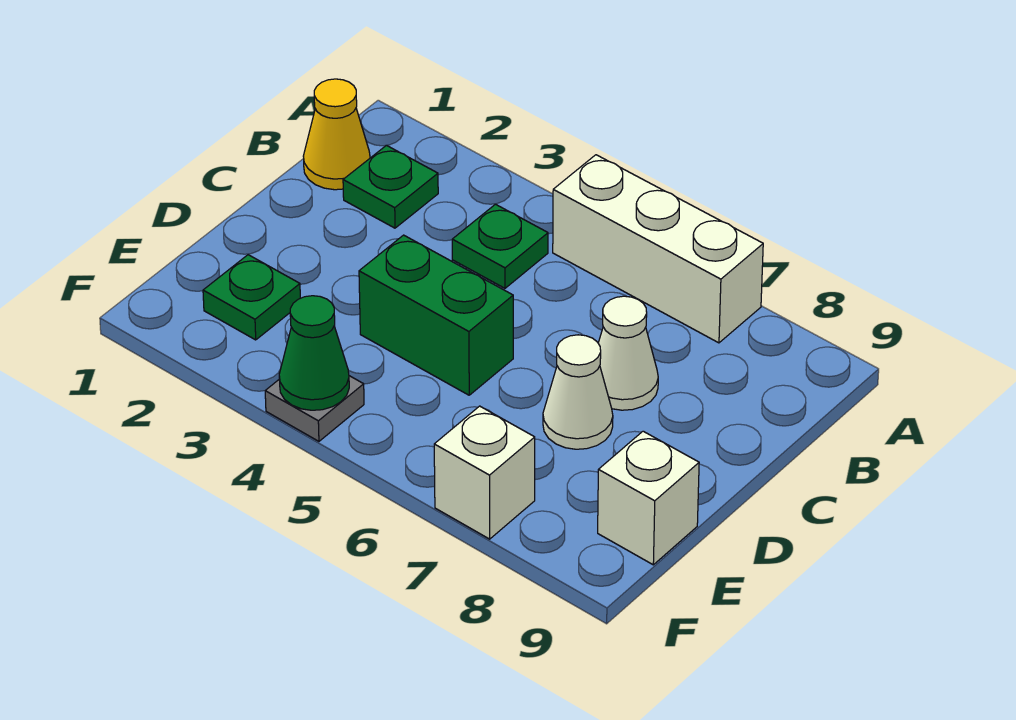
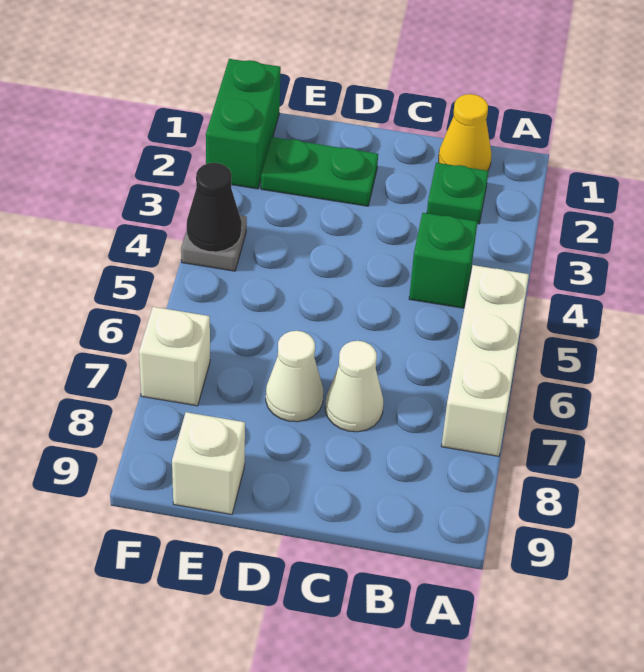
green plate B4 level 1 -> green brick B4 level 1
green brick D4:D5 level 1 -> green brick F1:F2 level 1
green plate E2 level 1 -> green plate D2:E2 level 1
green cone F4 level 2 -> black cone F4 level 2

